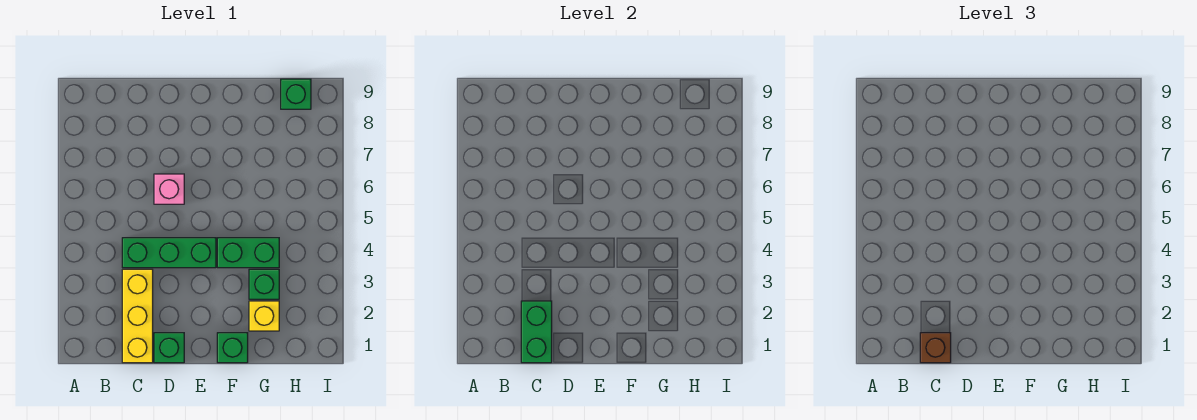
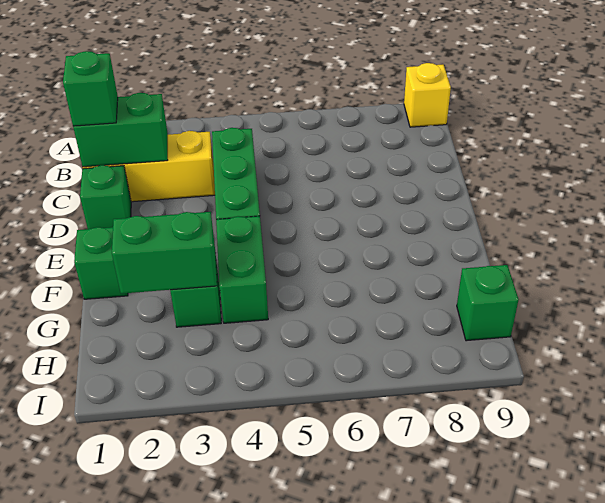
brown brick C1 level 3 -> green brick C1 level 3
pink brick D6 level 1 -> none
yellow brick G2 level 1 -> yellow brick A9 level 1
none -> green brick G2:G3 level 2

